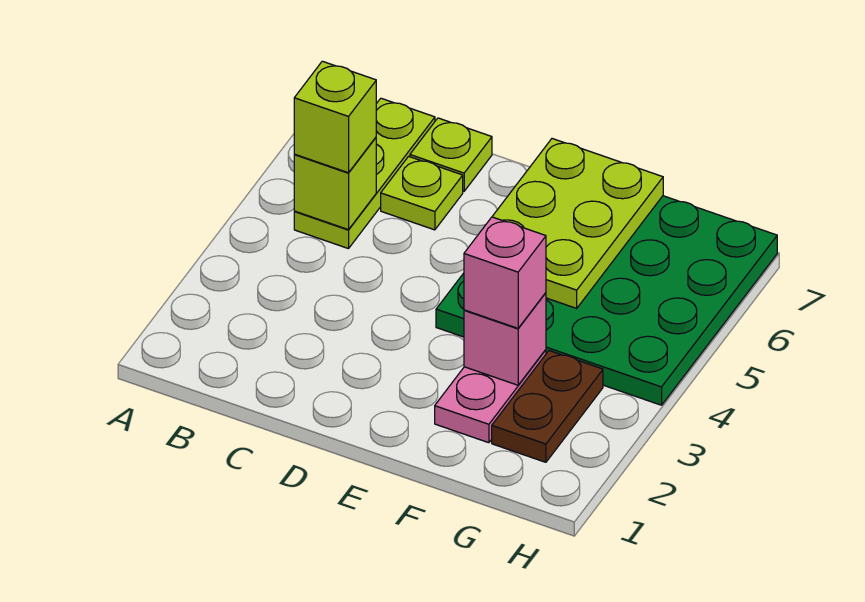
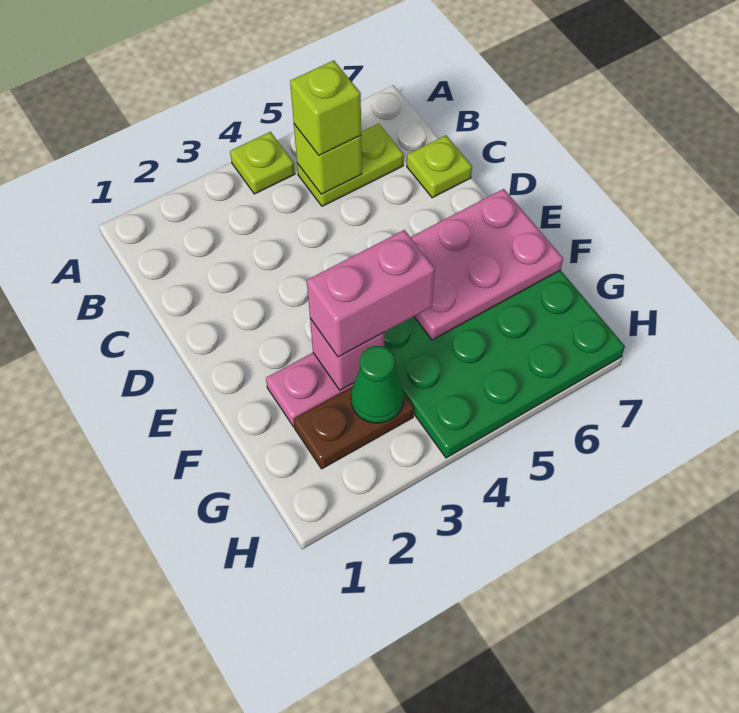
lime plate B5:B7 level 1 -> lime plate B5:B6 level 1
lime plate C6 level 1 -> lime plate A4 level 1
lime plate E5:F7 level 2 -> pink plate E5:F7 level 2
pink brick F3 level 3 -> pink brick F3:F4 level 3
none -> green cone G3 level 2

